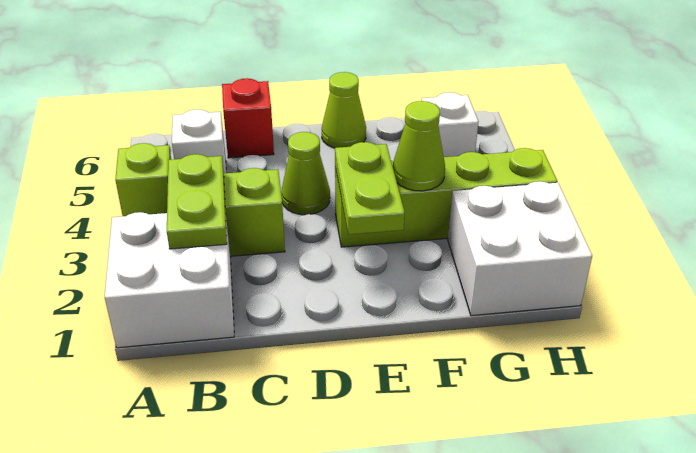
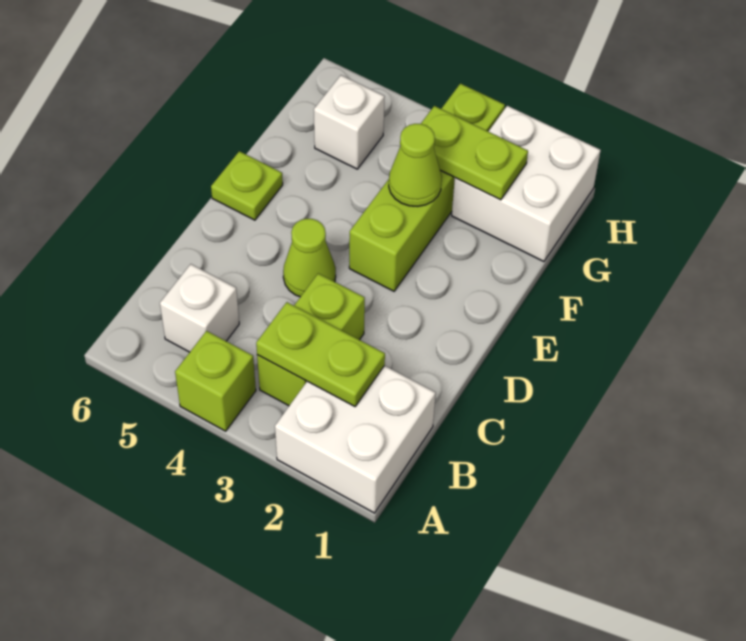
red brick C6 level 1 -> none
lime plate E2:E3 level 2 -> lime plate G2:G3 level 2
lime cone E6 level 1 -> lime plate E6 level 1

